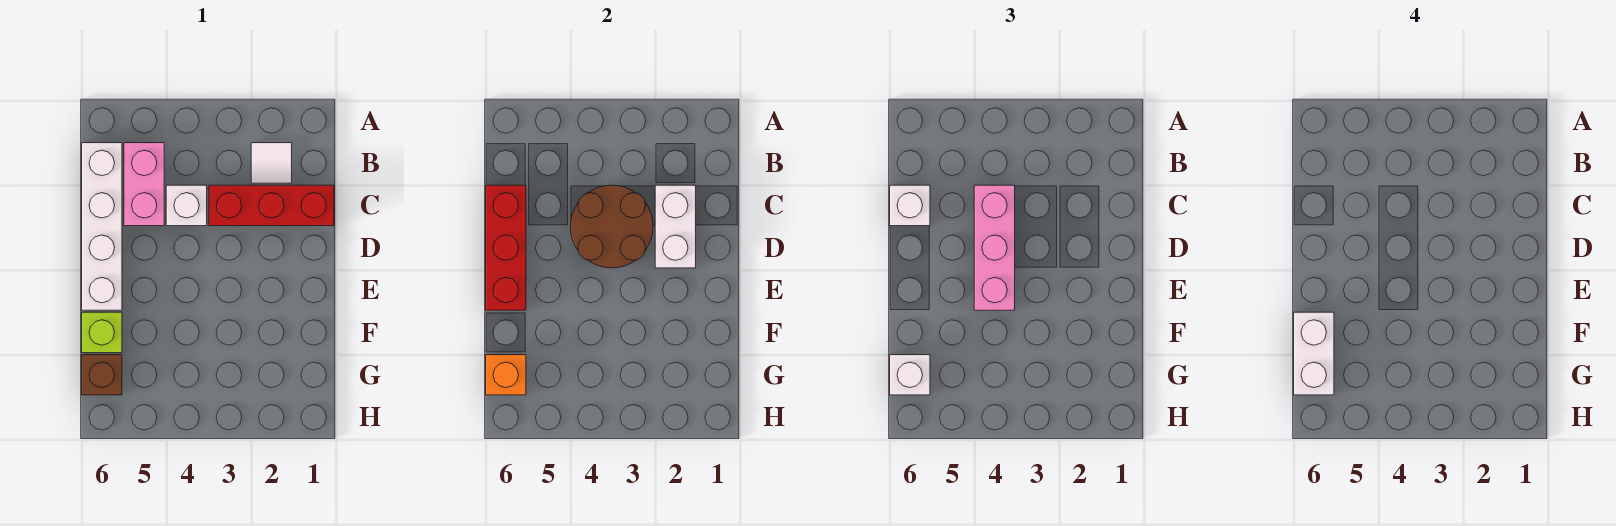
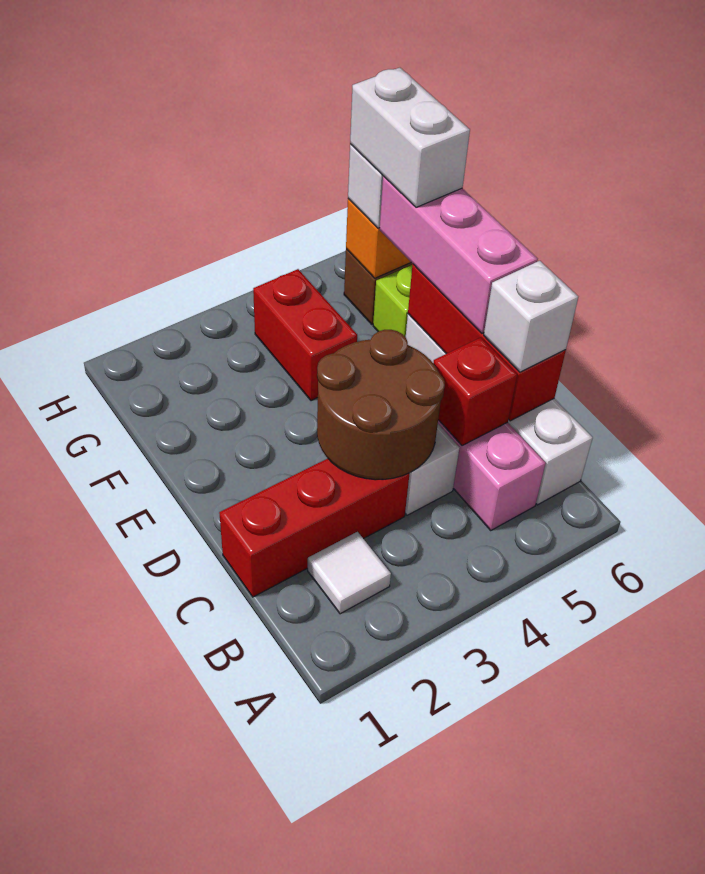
white brick C2:D2 level 2 -> none
pink brick C4:E4 level 3 -> pink brick D6:F6 level 3
none -> red brick C5 level 2
none -> red brick F4:G4 level 1

